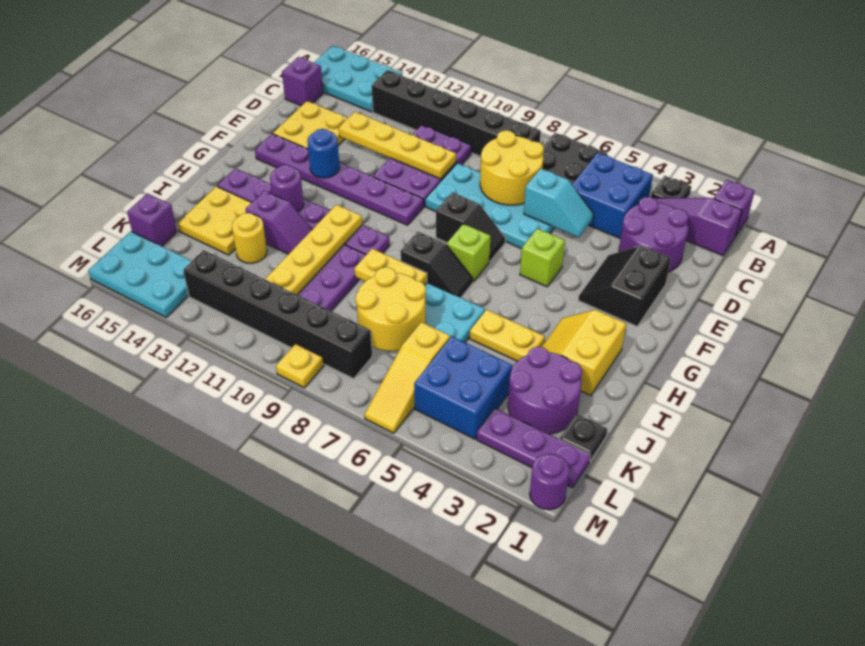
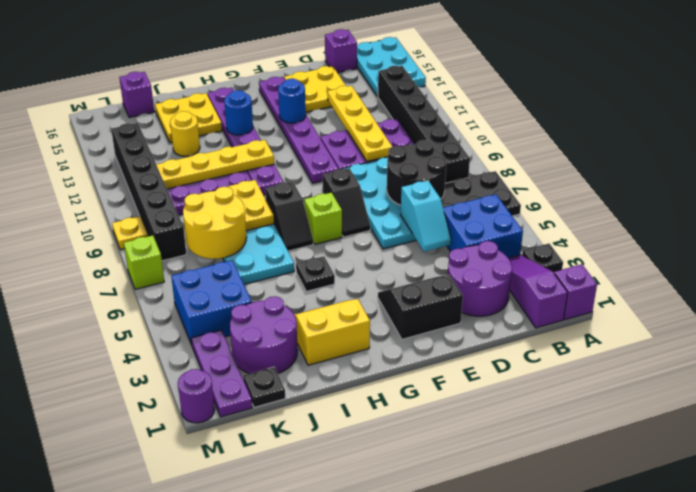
yellow round brick C7:D8 level 2 -> black round brick C7:D8 level 2
lime brick F5 level 1 -> lime brick M7 level 1
none -> black plate H5 level 1
purple round brick H13 level 2 -> blue round brick H13 level 2
yellow plate I4:I5 level 1 -> none
purple slope I12:I13 level 1 top 13 -> none
yellow slope K6:M6 level 1 top K -> none
cyan plate L14:M16 level 1 -> none

